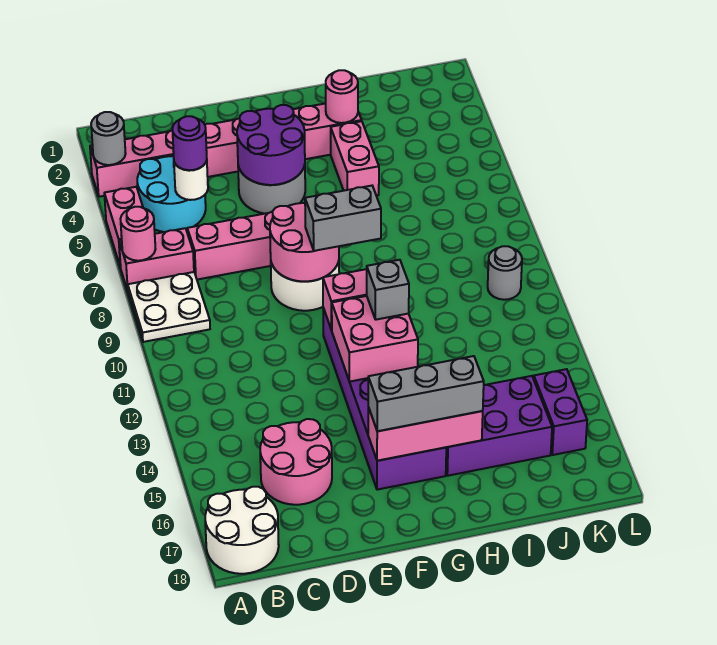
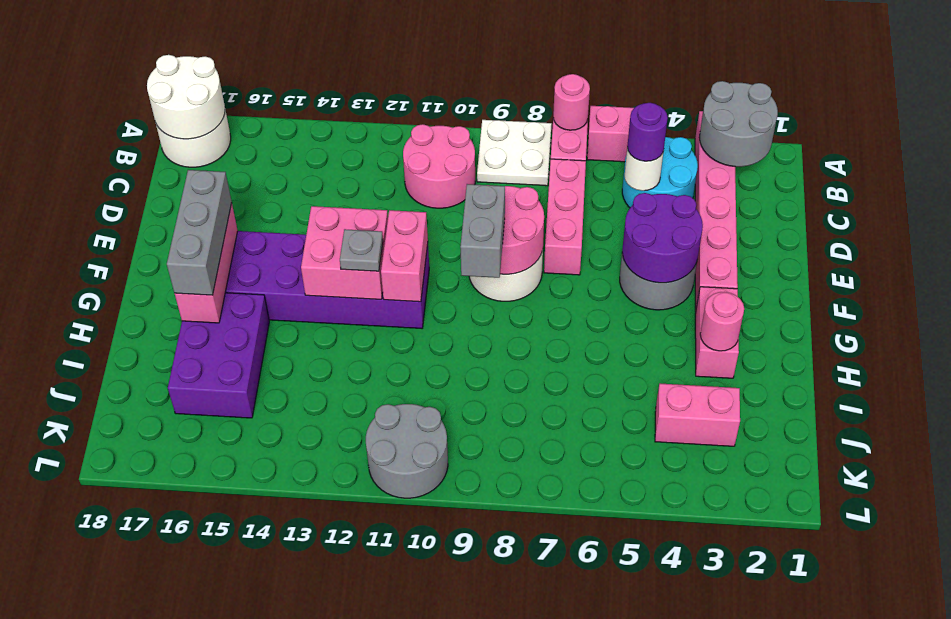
grey round brick A3 level 2 -> grey round brick A2:B3 level 2
none -> white round brick A17:B18 level 2
pink round brick C15:D16 level 1 -> pink round brick B10:C11 level 1
grey brick G12 level 3 -> grey plate G12 level 3
pink brick H4:H5 level 1 -> pink brick J3:J4 level 1
grey round brick K10 level 1 -> grey round brick K10:L11 level 1
purple brick K15:K16 level 1 -> none

